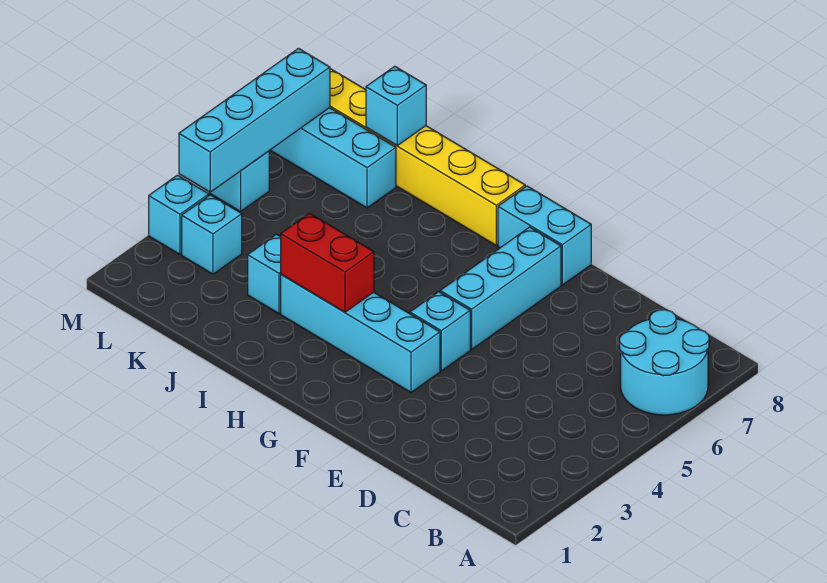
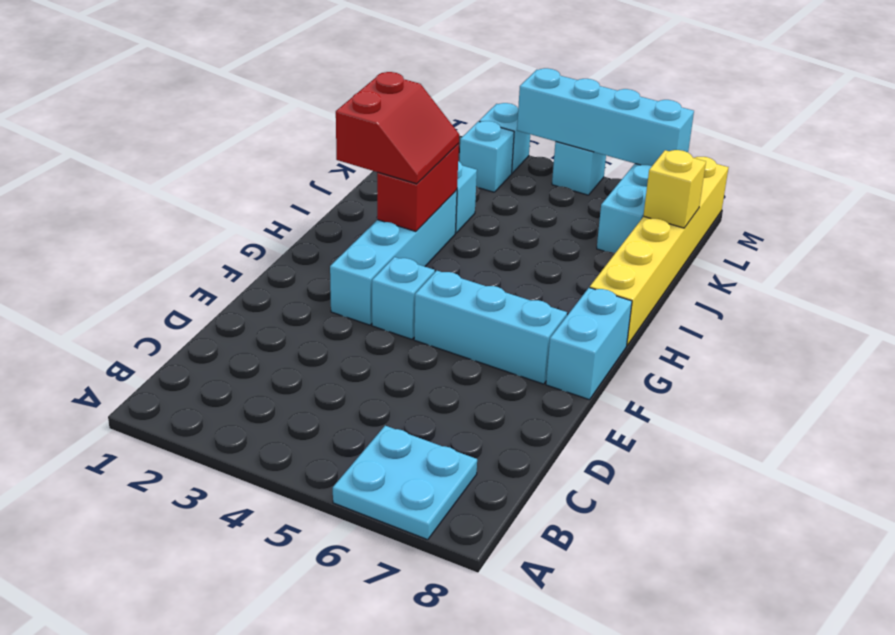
cyan round brick A6:B7 level 1 -> cyan plate A6:B7 level 1
none -> red slope H2:I3 level 3 top 2
cyan brick K8 level 2 -> yellow brick K8 level 2

